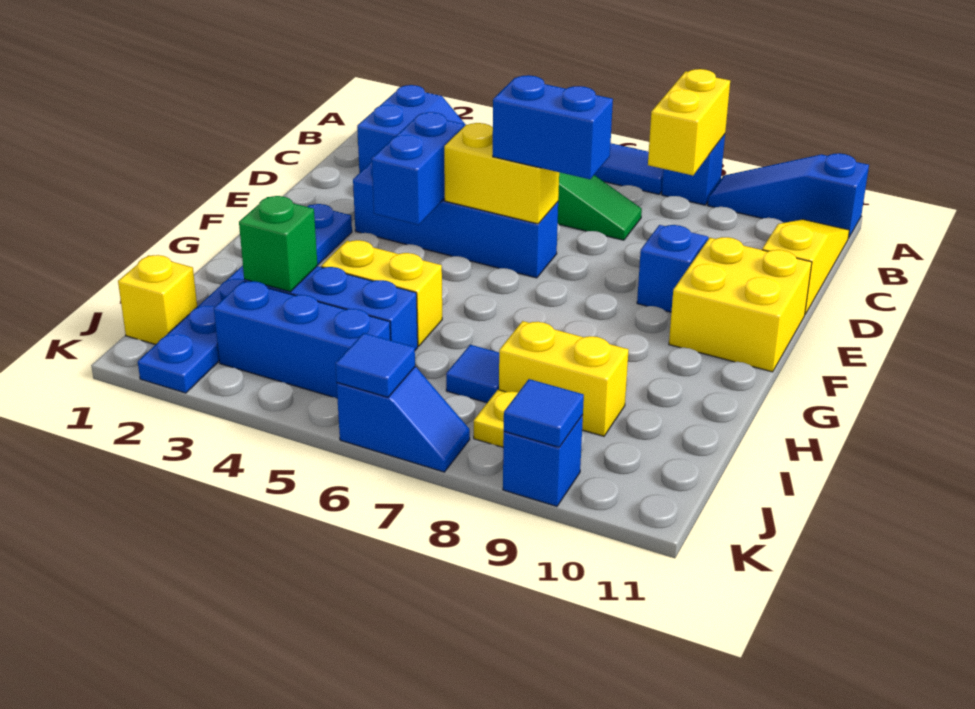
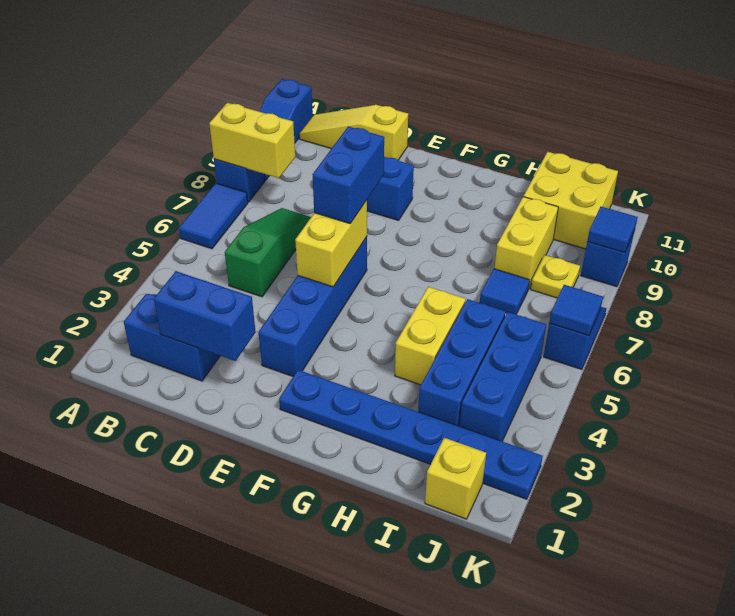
blue brick E4:F4 level 2 -> blue brick C2:D2 level 2
yellow brick E10:F11 level 1 -> yellow brick I10:J11 level 1
green brick I3 level 2 -> none

